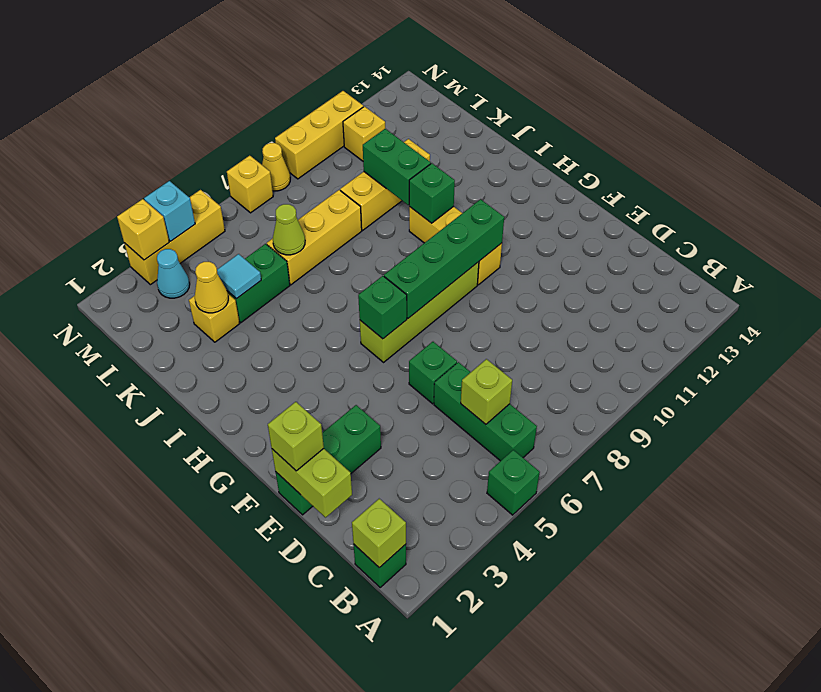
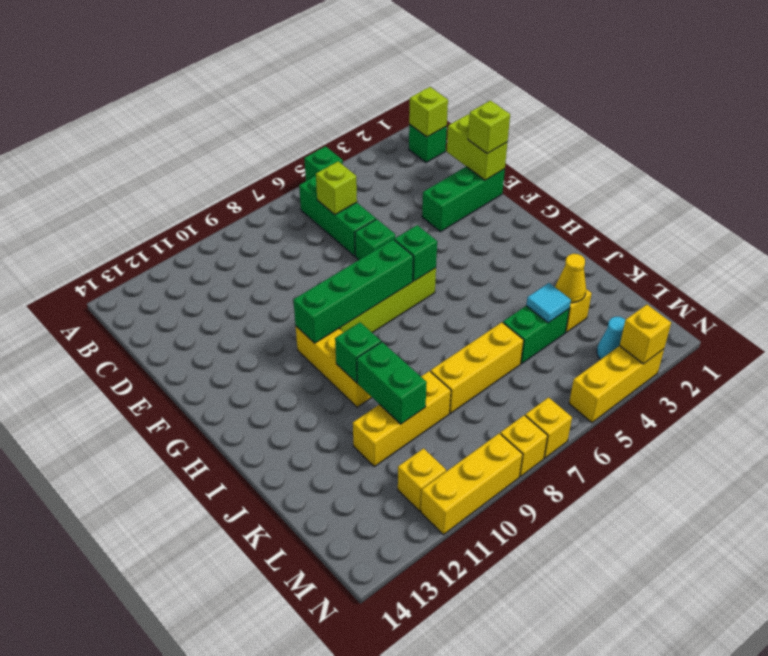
lime cone K6 level 2 -> none
cyan brick N4 level 2 -> none
yellow cone N8 level 1 -> yellow brick N8 level 1

